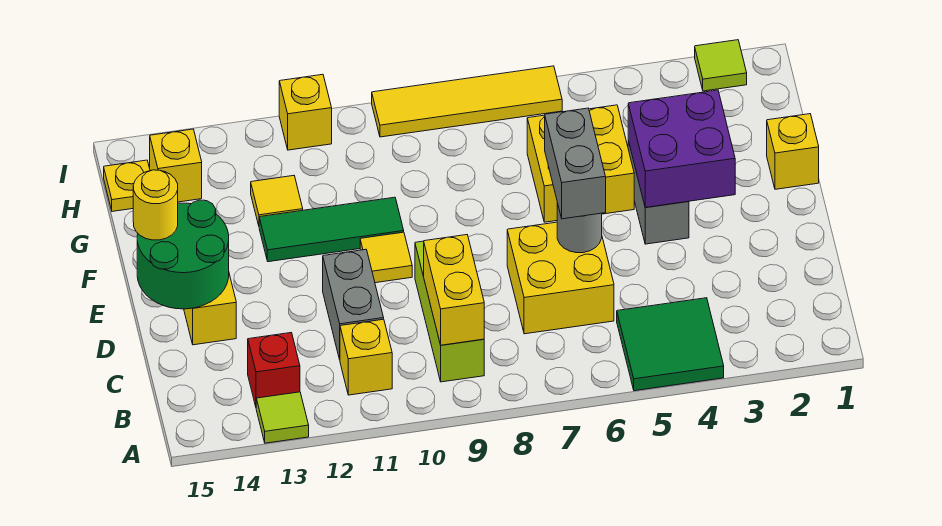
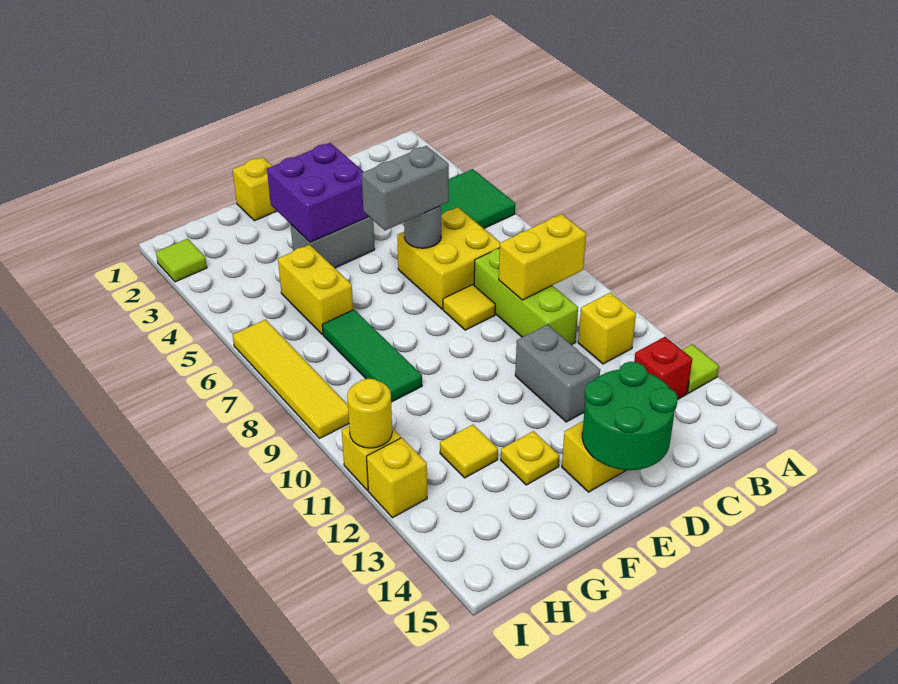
lime brick B9:D9 level 1 -> lime brick C8:C10 level 1
grey brick C11:D11 level 1 -> grey brick D11:D12 level 1
yellow tile E10 level 1 -> yellow tile D8 level 1
yellow round brick E15 level 3 -> yellow round brick I11 level 2
yellow brick F5:G6 level 1 -> yellow brick G5:G6 level 1
green tile F10:F12 level 1 -> green tile G7:G9 level 1
yellow brick H14 level 1 -> yellow brick I12 level 1
yellow plate H15 level 1 -> yellow plate F13 level 1

